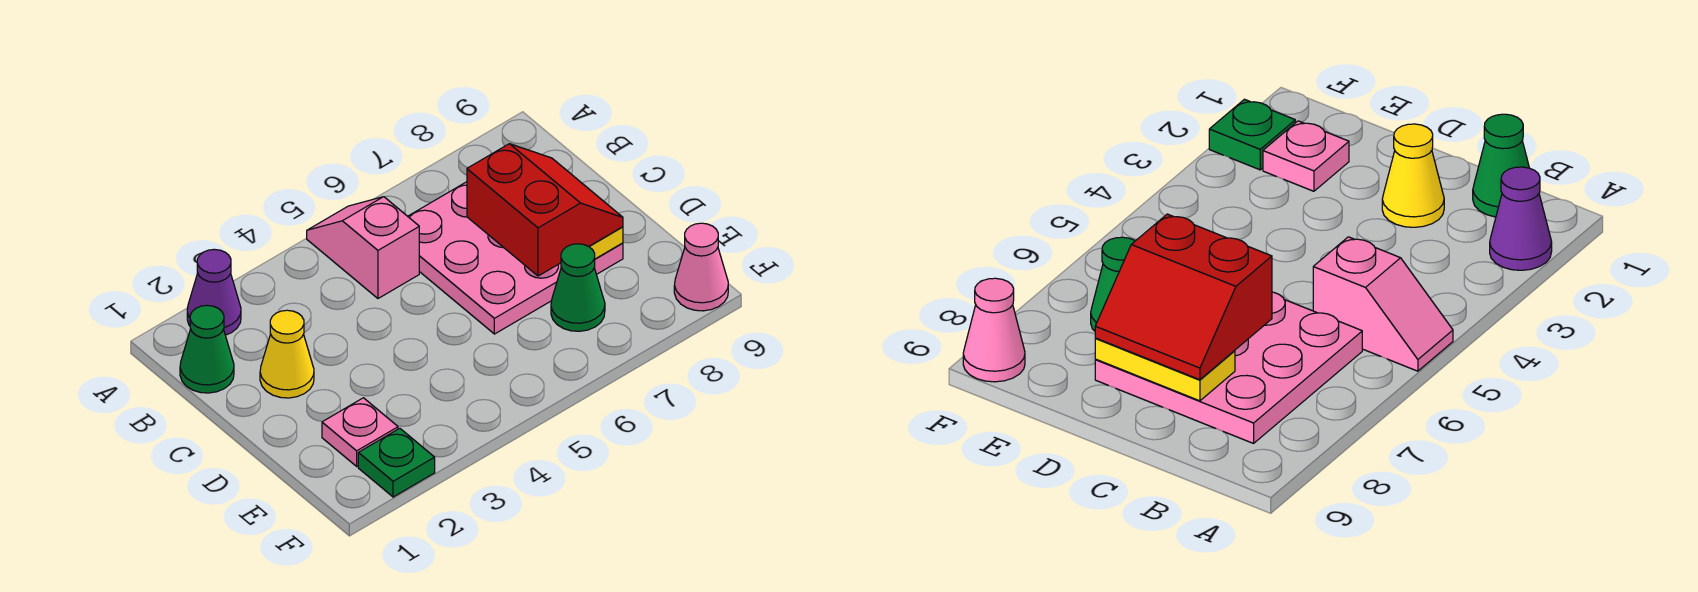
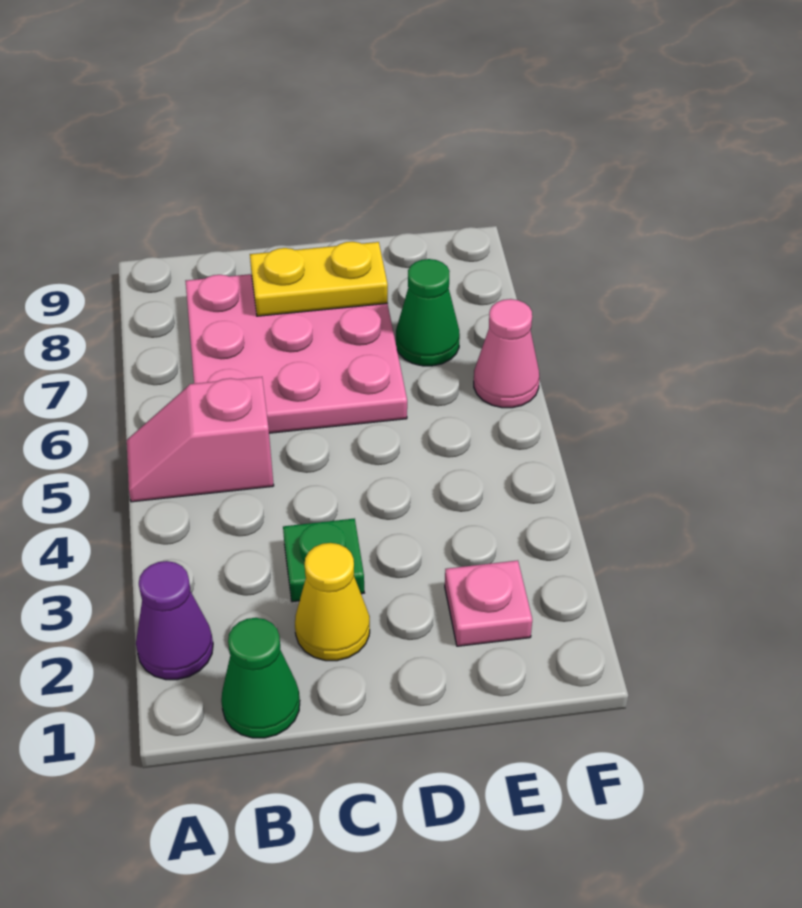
red slope C7:D8 level 3 top 7 -> none
green plate F2 level 1 -> green plate C3 level 1
pink cone F9 level 1 -> pink cone F6 level 1

